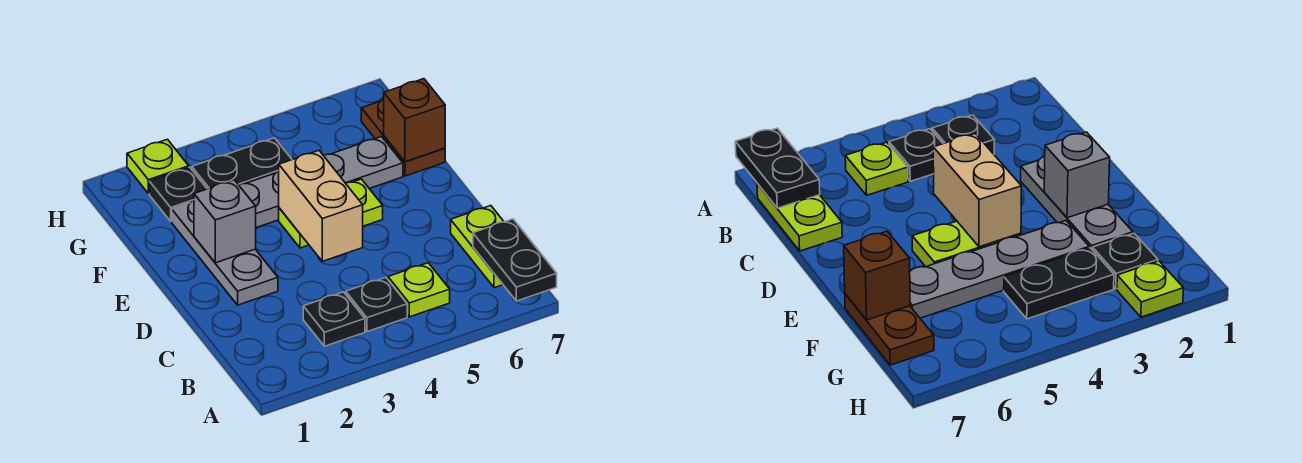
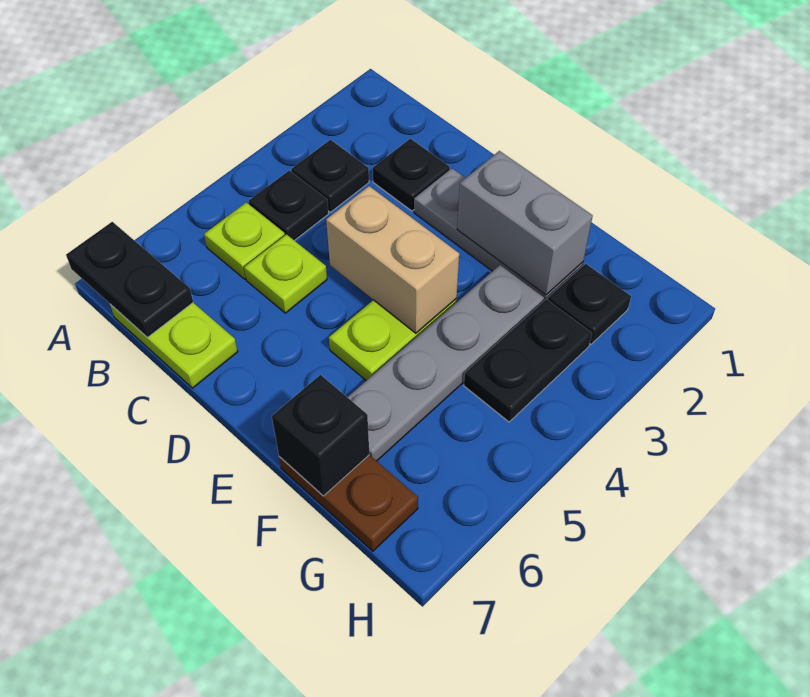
none -> black plate C2 level 1
grey brick E2 level 2 -> grey brick E2:F2 level 2
brown brick F7 level 2 -> black brick F7 level 2
lime plate H2 level 1 -> lime plate C5 level 1

